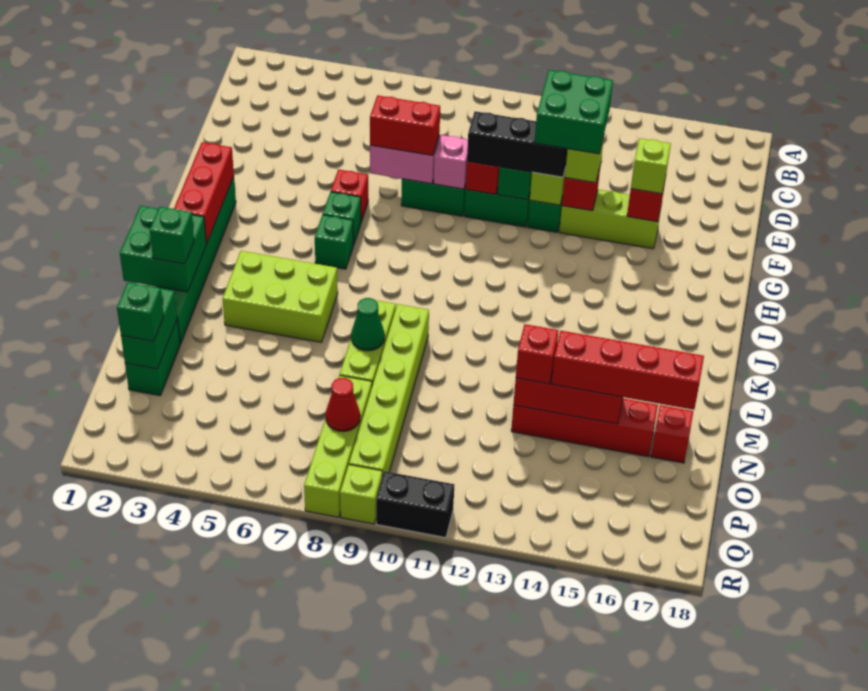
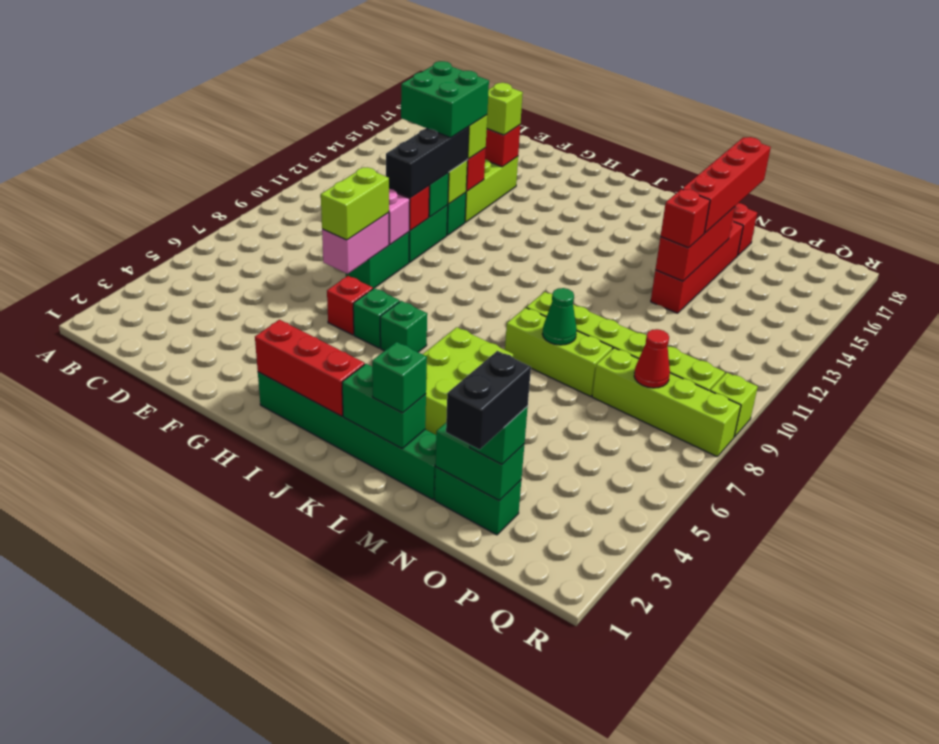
red brick F7:F8 level 3 -> lime brick F7:F8 level 3
green brick K1:L2 level 2 -> green brick K2:L2 level 2
black brick R10:R11 level 1 -> black brick O1:O2 level 4

